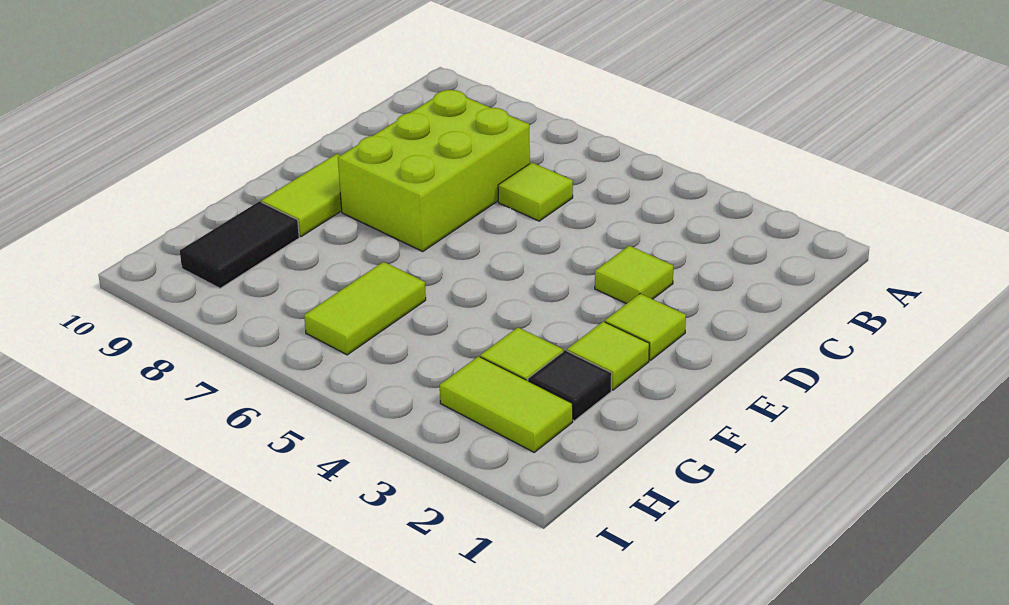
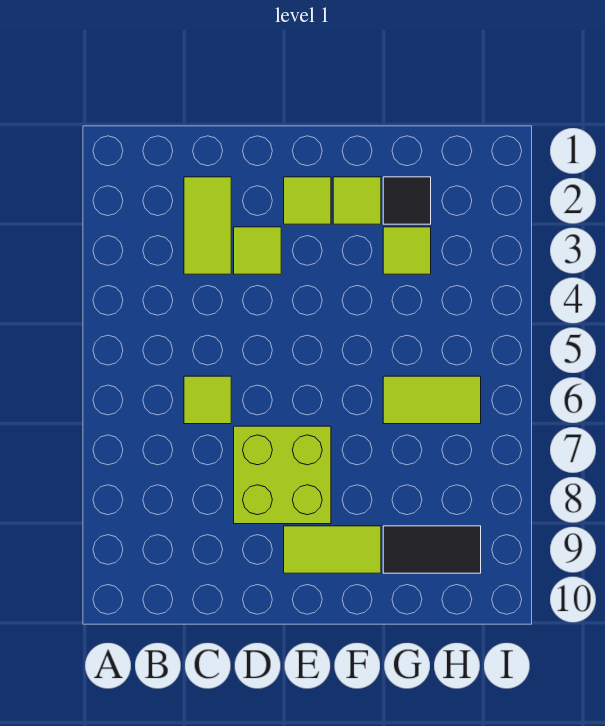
lime brick C7:E8 level 1 -> lime brick D7:E8 level 1
lime tile H2:H3 level 1 -> lime tile C2:C3 level 1

